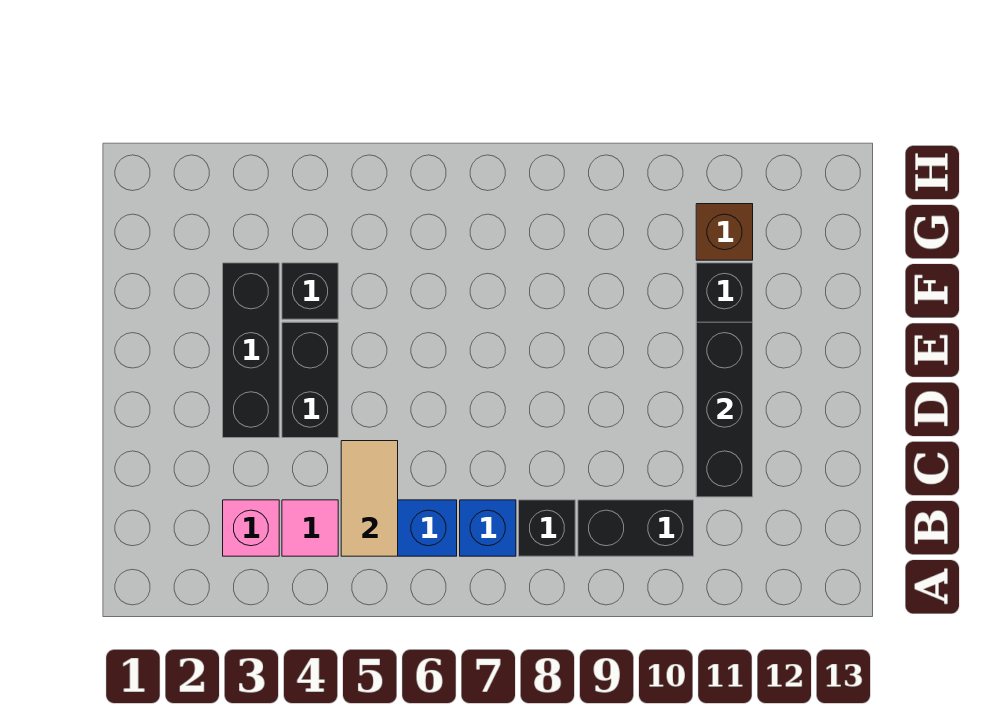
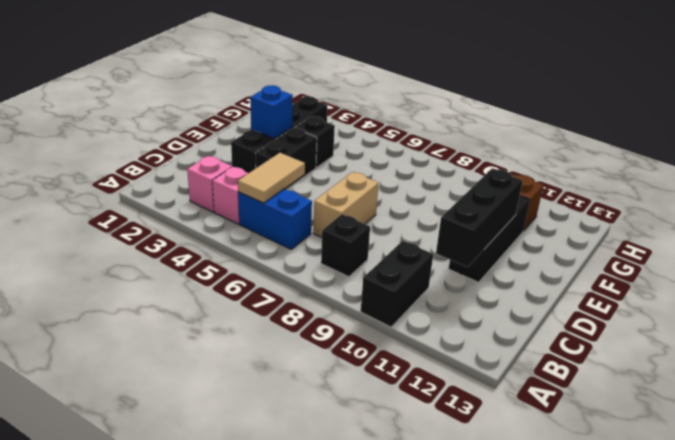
pink tile B4 level 1 -> pink brick B4 level 1
blue brick B7 level 1 -> blue brick E3 level 2
black brick B9:B10 level 1 -> black brick A10:B10 level 1
none -> tan brick C7:D7 level 1
black brick D3:F3 level 1 -> black brick D3:G3 level 1

